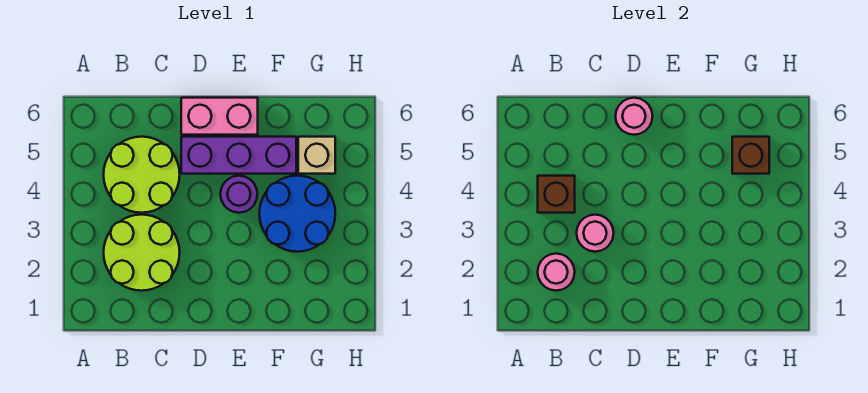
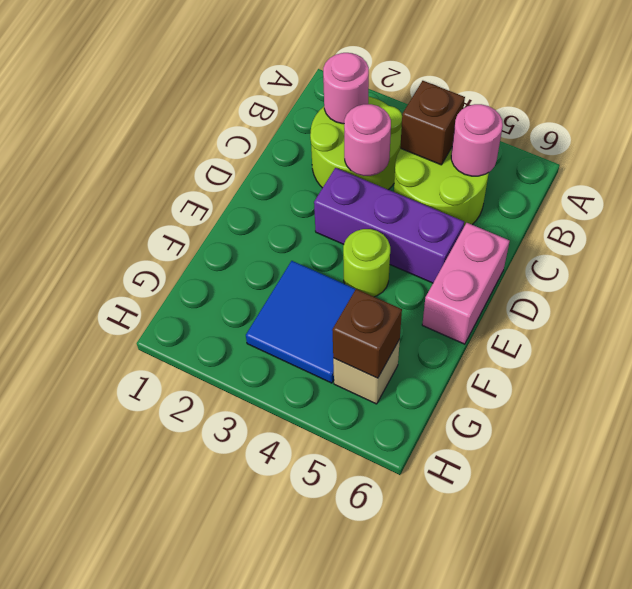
purple brick D5:F5 level 1 -> purple brick D3:D5 level 1
pink round brick D6 level 2 -> pink round brick B5 level 2
purple round brick E4 level 1 -> lime round brick E4 level 1
blue round brick F3:G4 level 1 -> blue tile F3:G4 level 1

